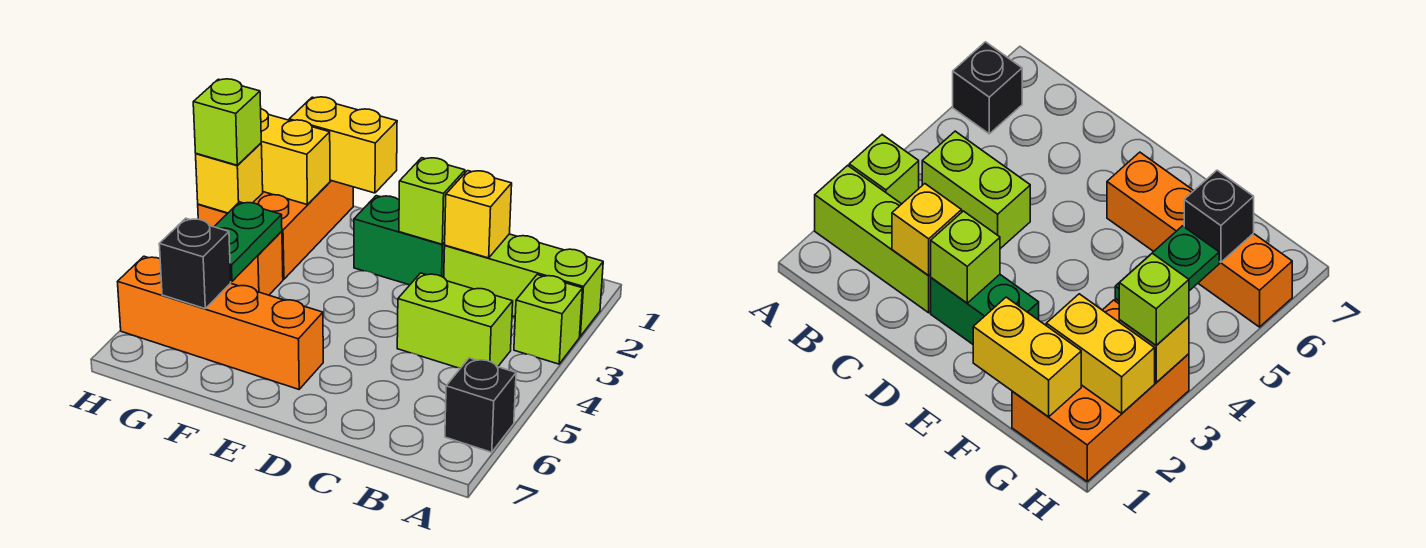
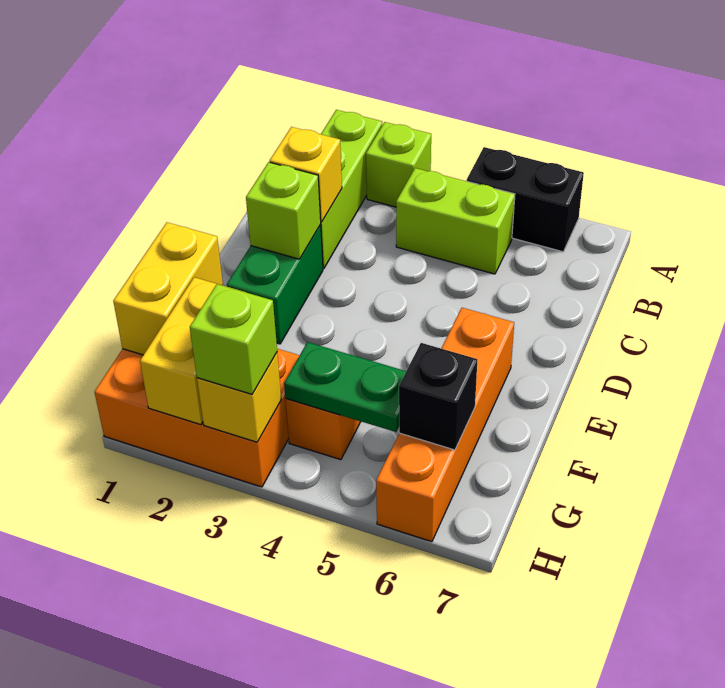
black brick A6 level 1 -> black brick A5:A6 level 1
lime brick B4:C4 level 1 -> lime brick B4:B5 level 1

